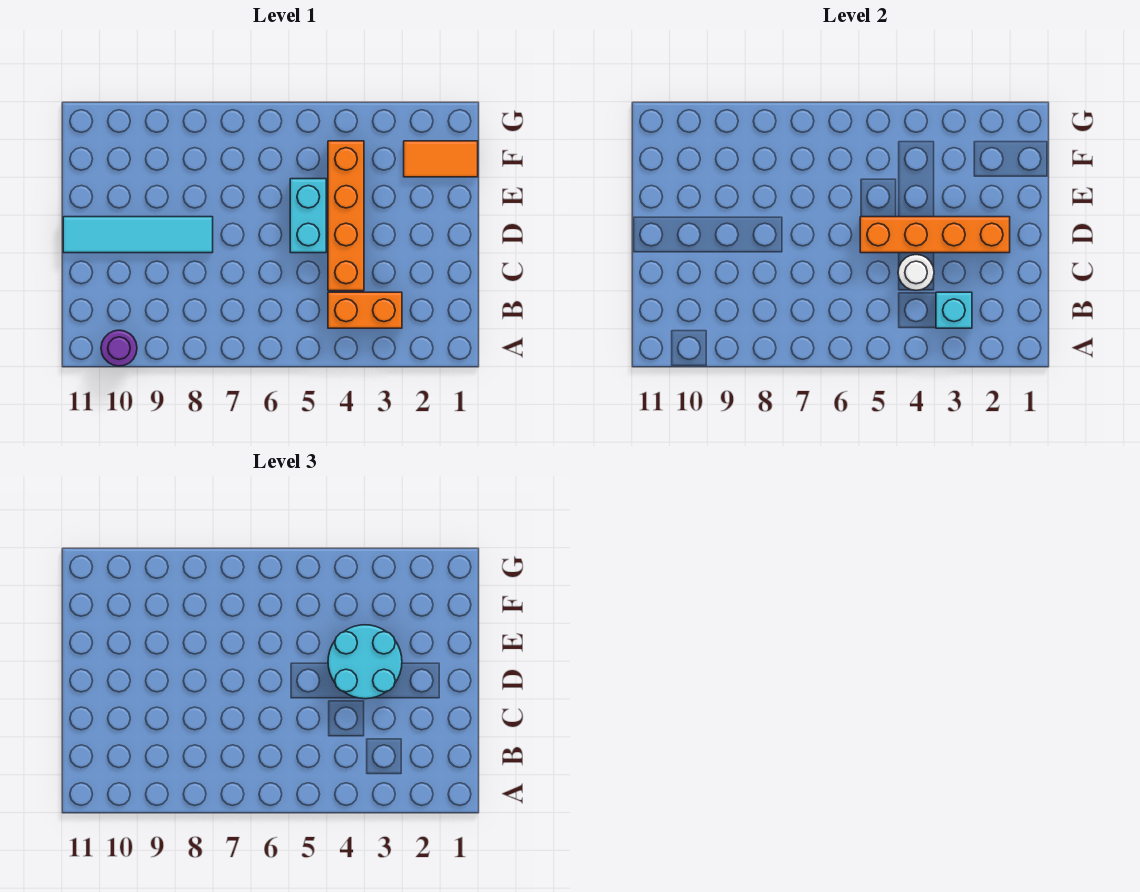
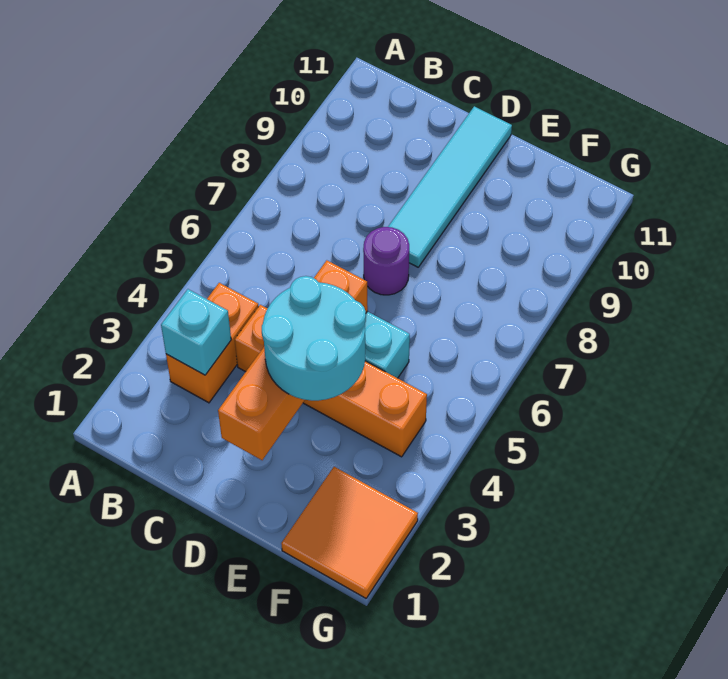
purple round brick A10 level 1 -> purple round brick D7 level 1
white round brick C4 level 2 -> none
orange tile F1:F2 level 1 -> orange tile F1:G2 level 1

